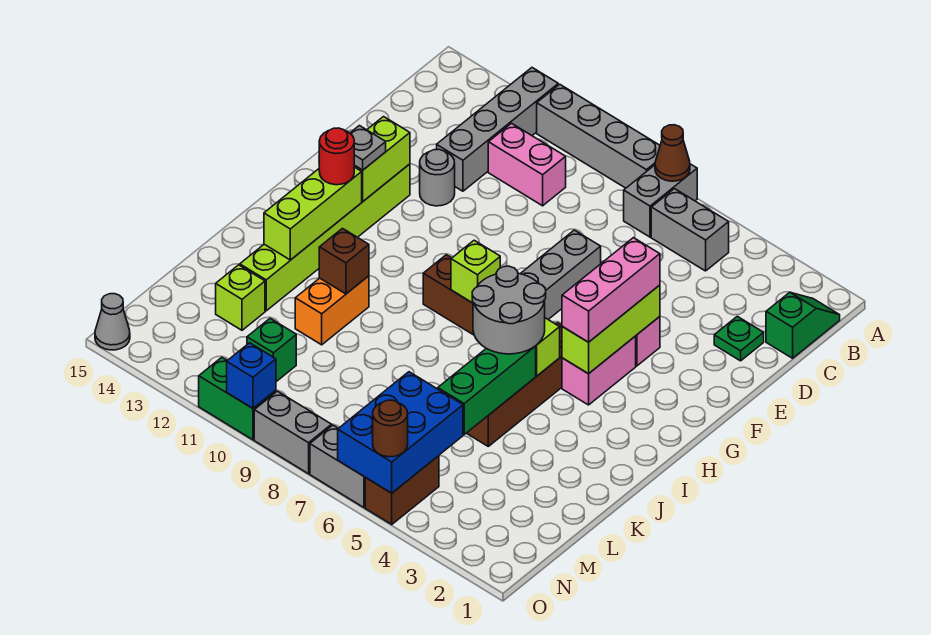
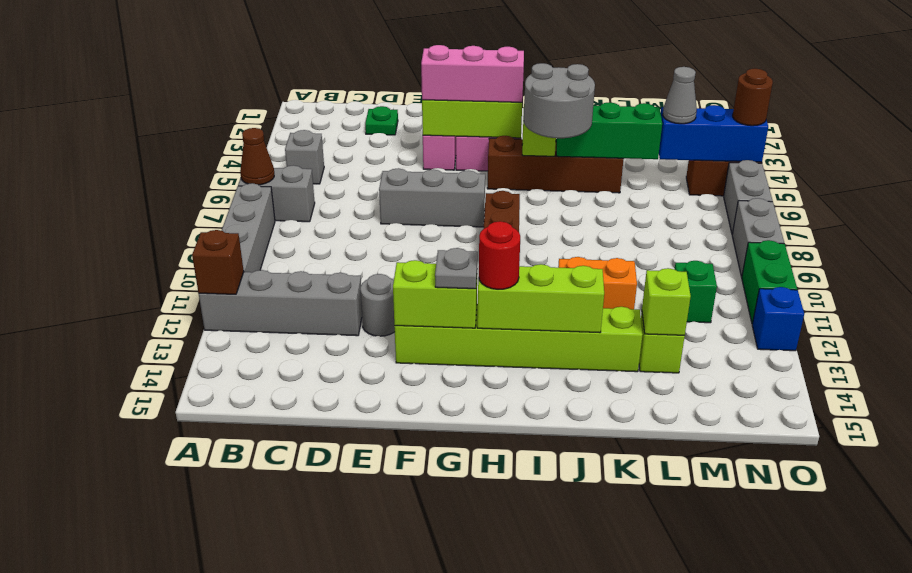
green slope B1:C1 level 1 top C -> none
grey brick B5:B6 level 1 -> grey brick B5 level 1
pink brick C10:C11 level 1 -> none
lime brick H8 level 2 -> lime brick L13 level 2
brown brick J11 level 2 -> brown brick A12 level 2
blue brick M5:O6 level 2 -> blue brick M5:O5 level 2
blue brick O10 level 2 -> blue brick O12 level 1
grey cone O15 level 1 -> grey cone M5 level 3

